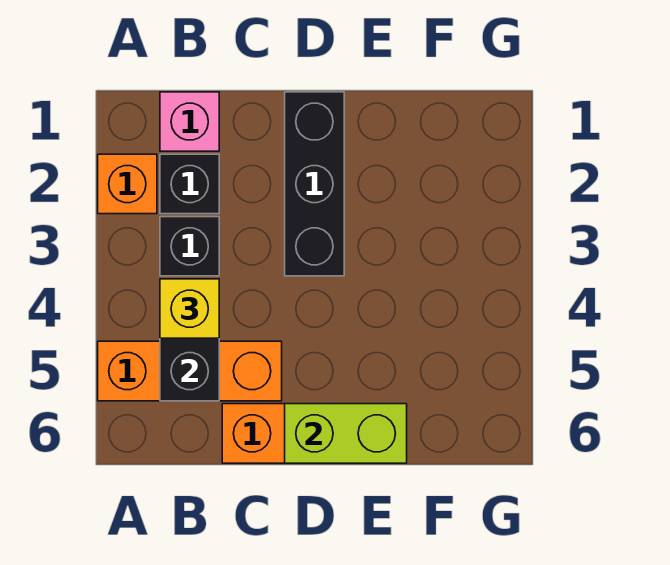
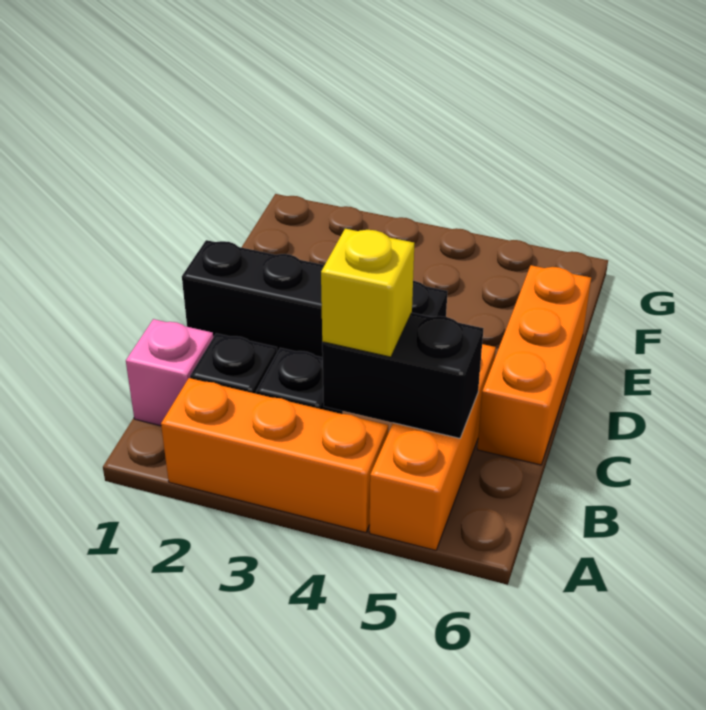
orange brick A2 level 1 -> orange brick A2:A4 level 1
black brick D1:D3 level 1 -> black brick D1:D4 level 1
lime brick D6:E6 level 2 -> none

